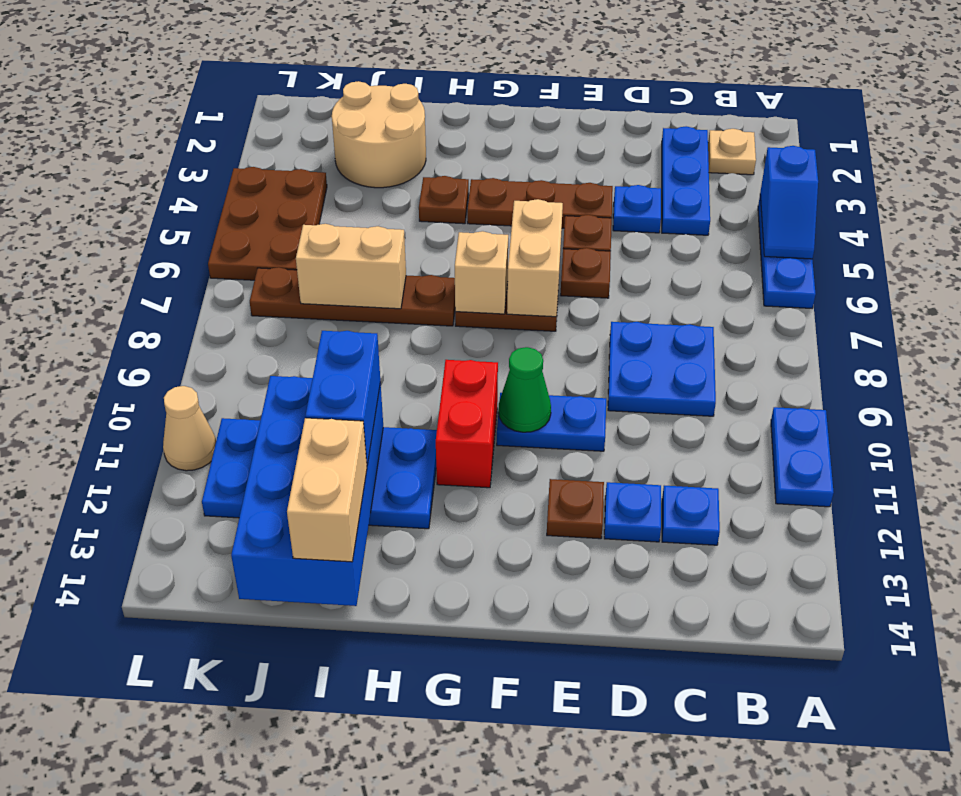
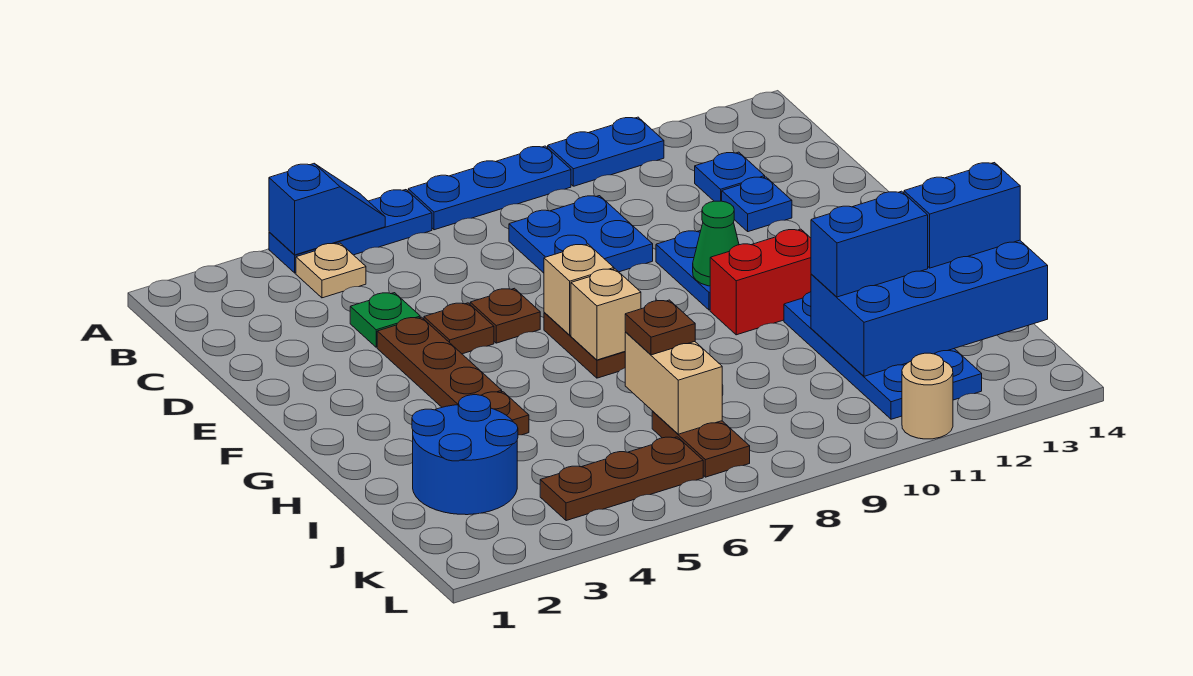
tan plate B2 level 1 -> tan plate B4 level 1
blue plate C2:C4 level 1 -> blue plate A7:A9 level 1
blue plate D4 level 1 -> green plate D4 level 1
brown plate E12 level 1 -> brown plate I7 level 3
tan brick F6:F7 level 2 -> tan brick F7 level 2
brown plate H7:K7 level 1 -> brown plate J7:K7 level 1
tan round brick I2:J3 level 1 -> blue round brick I2:J3 level 1
tan brick I13:I14 level 3 -> blue brick I13:I14 level 3
brown plate K4:L6 level 1 -> brown plate K4:K6 level 1
tan cone L11 level 1 -> tan round brick L11 level 1

